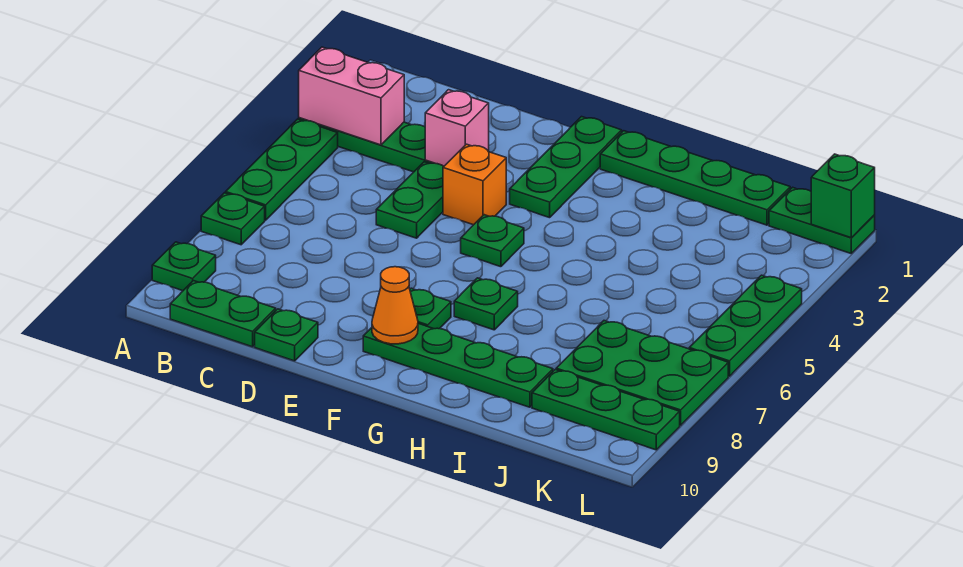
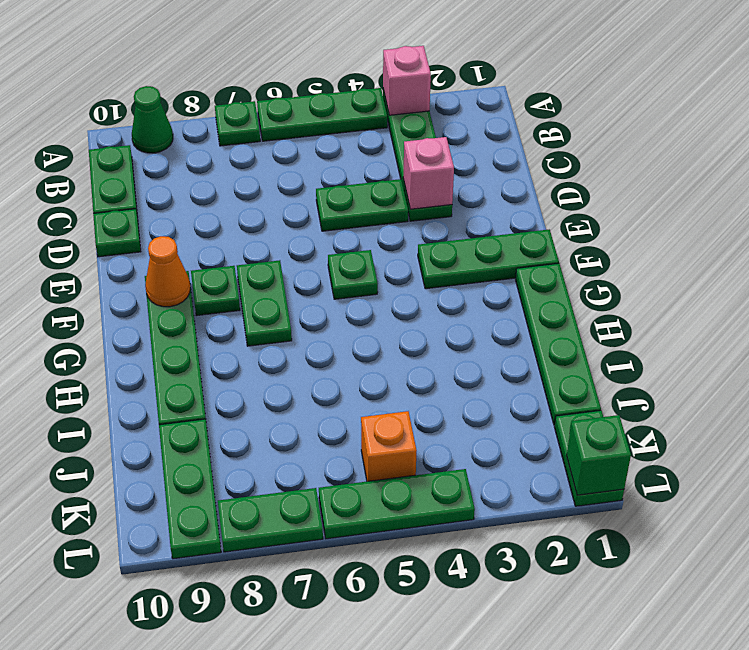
pink brick A3:B3 level 2 -> pink brick A3 level 2
green plate A9 level 1 -> green cone A9 level 1
orange brick E4 level 1 -> orange brick K5 level 1
green plate G7 level 1 -> green plate F7:G7 level 1
green plate J7:L8 level 1 -> green plate L7:L8 level 1

